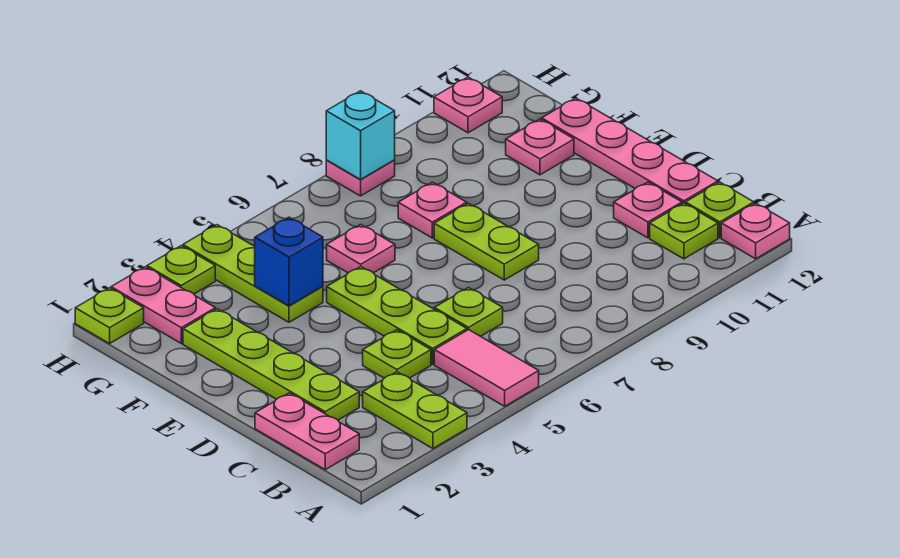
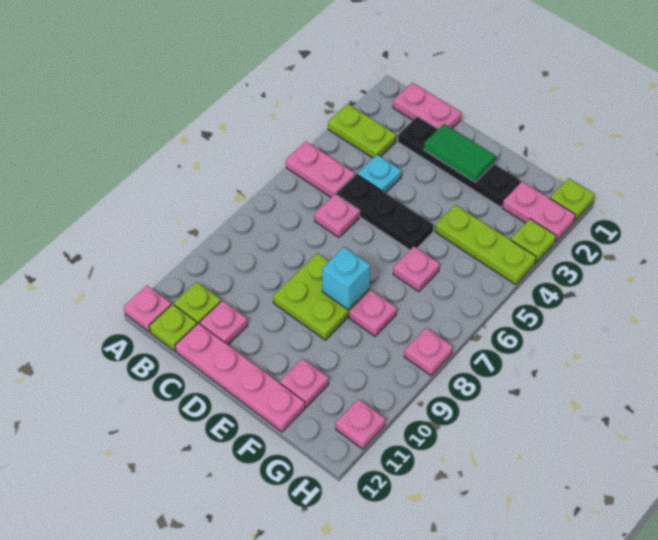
pink tile A5:B5 level 1 -> pink plate A5:B5 level 1
lime plate C2:F2 level 1 -> black plate C2:F2 level 1
lime plate C4 level 1 -> cyan plate C4 level 1
lime plate C5:E5 level 1 -> black plate C5:E5 level 1
lime plate C6 level 1 -> pink plate C6 level 1
none -> green tile D2:E2 level 2
lime plate D8:E8 level 1 -> lime plate D8:E9 level 1
blue brick F4 level 2 -> none
cyan brick H8 level 2 -> cyan brick E8 level 2

